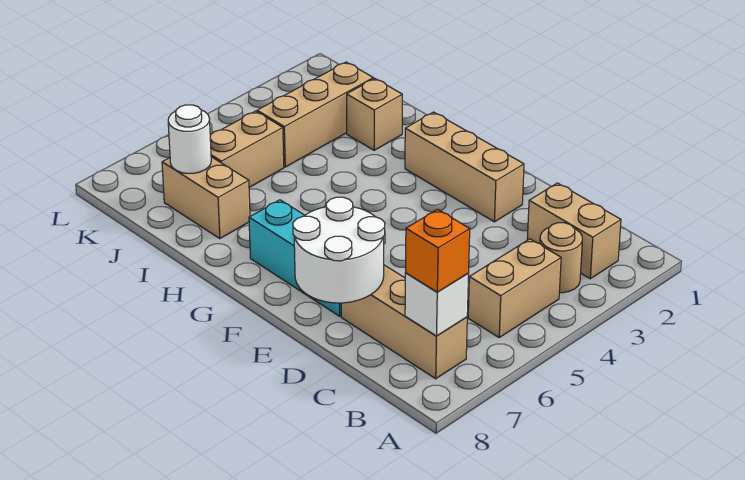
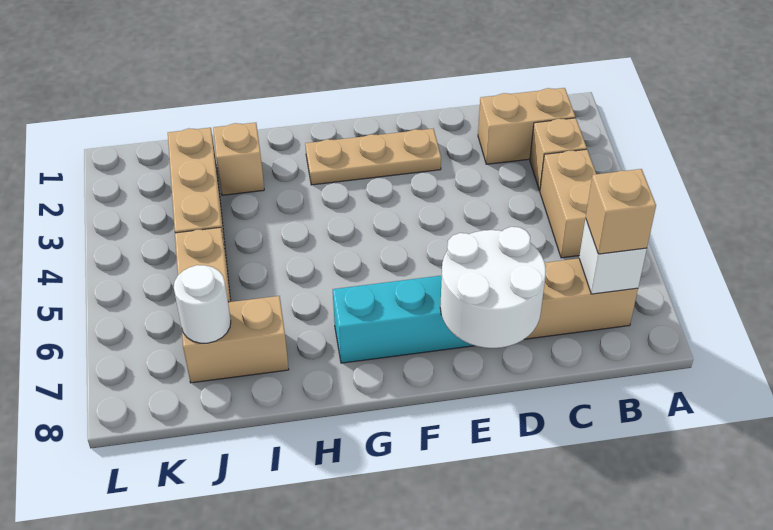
tan round brick B3 level 1 -> tan brick B3 level 1
orange brick B7 level 3 -> tan brick B7 level 3
tan brick E2:G2 level 1 -> tan plate E2:G2 level 1

